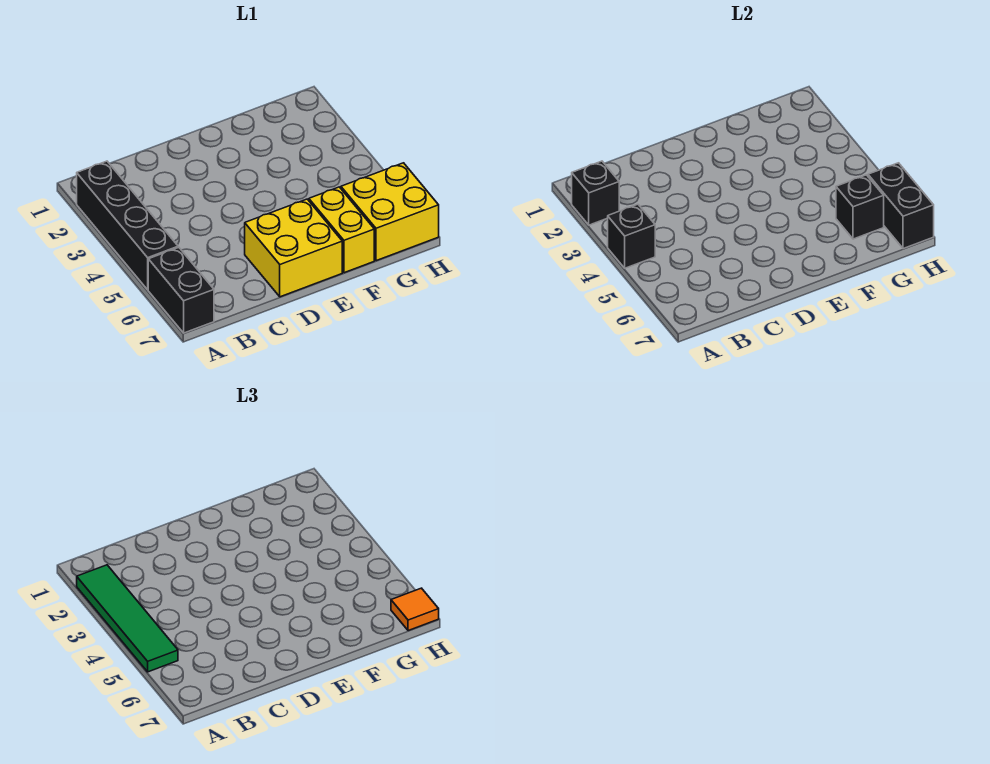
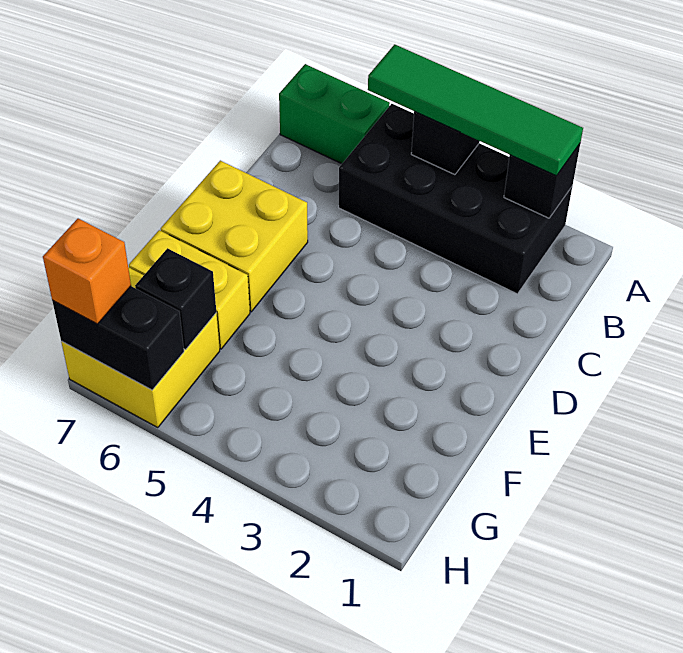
black brick A2:A5 level 1 -> black brick A2:B5 level 1
black brick A6:A7 level 1 -> green brick A6:A7 level 1
orange tile H7 level 3 -> orange brick H7 level 3

